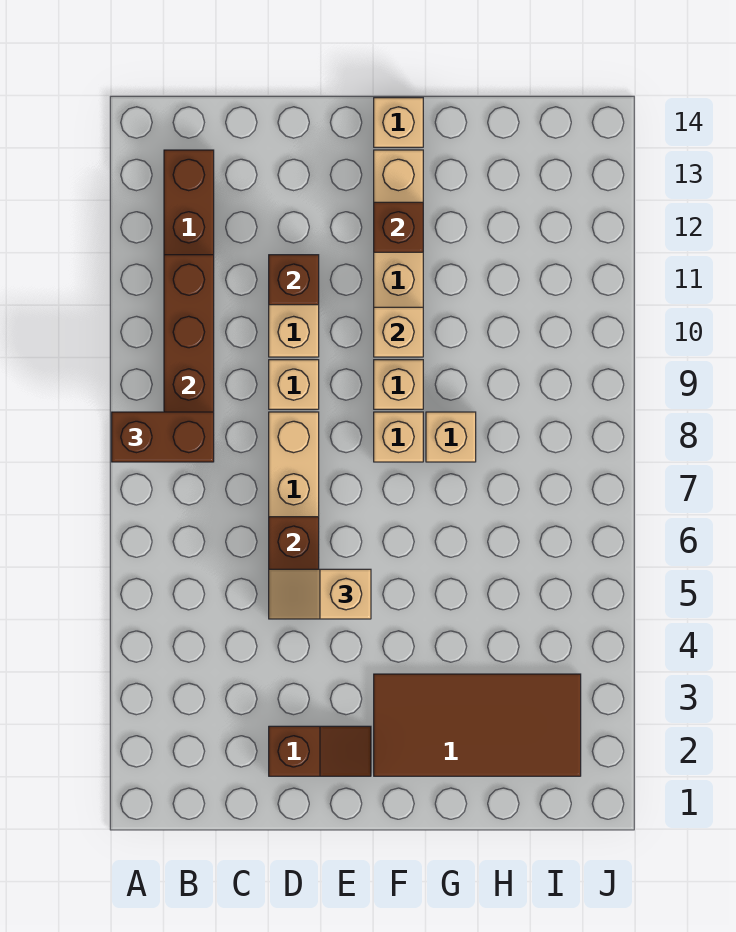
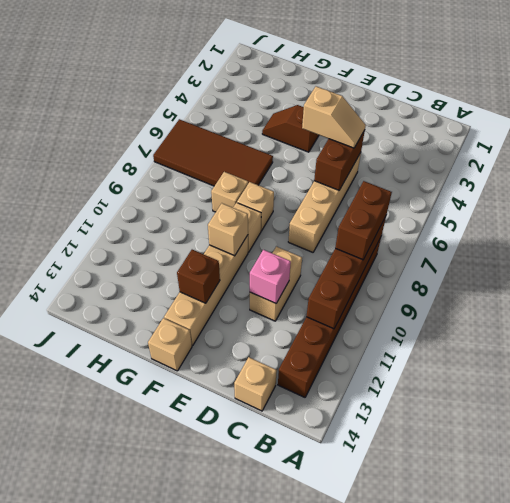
brown brick A8:B8 level 3 -> brown brick B8:B9 level 3
brown slope D2:E2 level 1 top D -> brown slope F4:G4 level 1 top F
tan brick D9 level 1 -> tan brick C14 level 1
brown brick D11 level 2 -> pink brick D11 level 2
brown tile F2:I3 level 1 -> brown tile G6:J7 level 1

